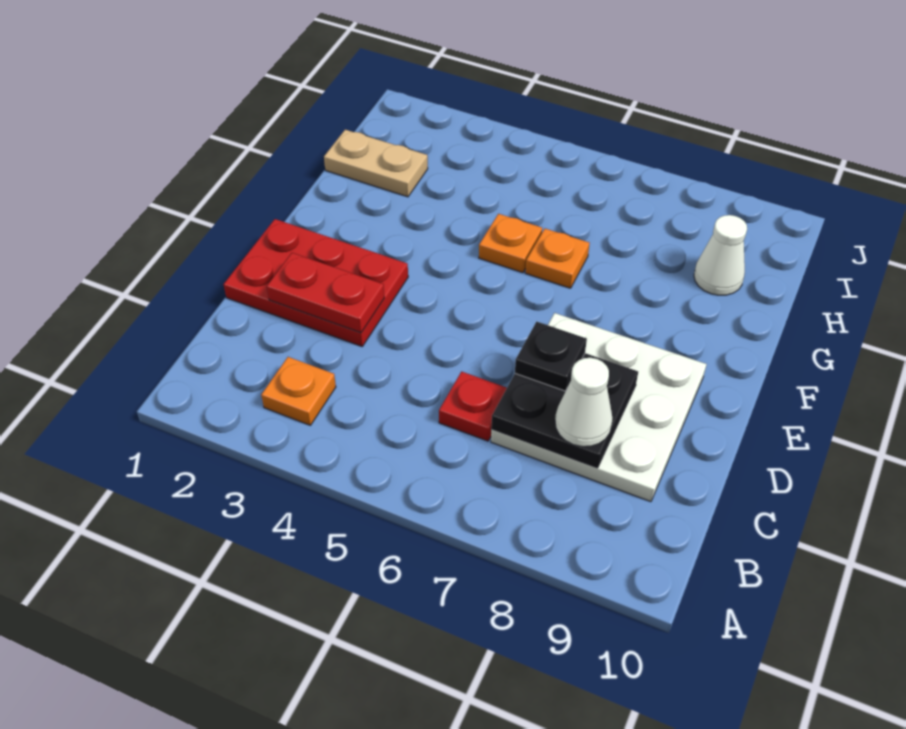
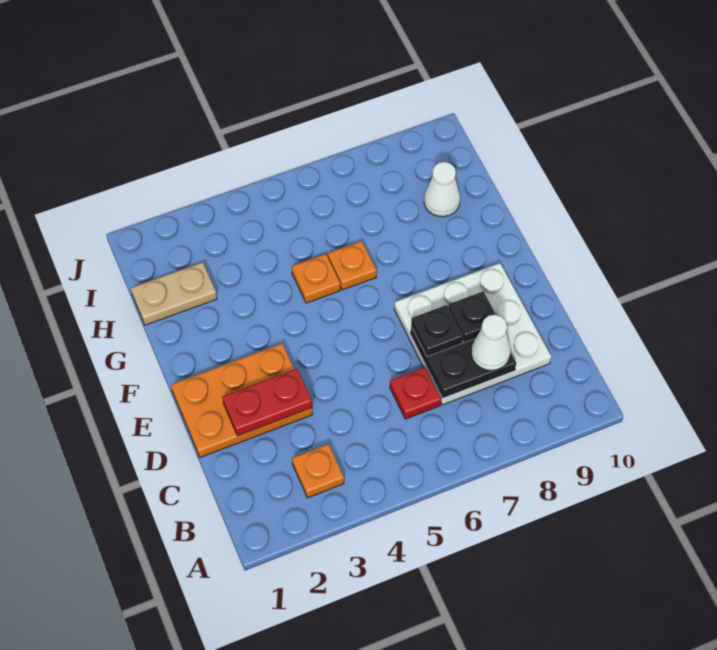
red plate D1:E3 level 1 -> orange plate D1:E3 level 1
none -> black plate D8 level 3

